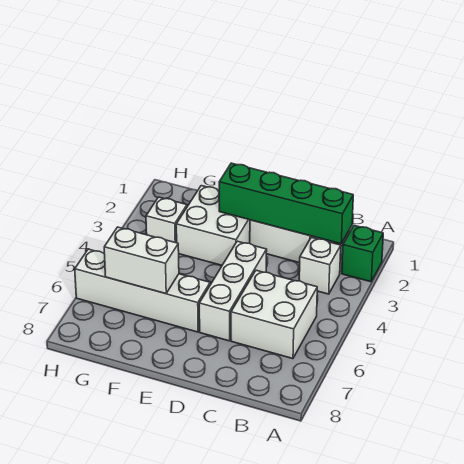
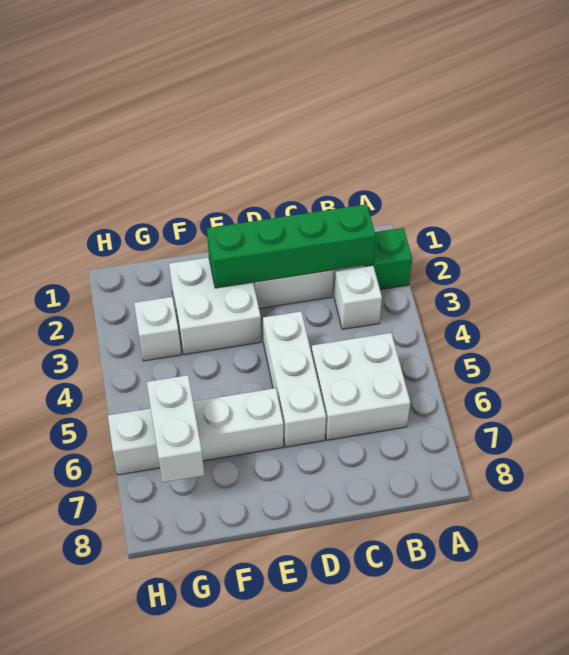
white brick F6:G6 level 2 -> white brick G6:G7 level 2

